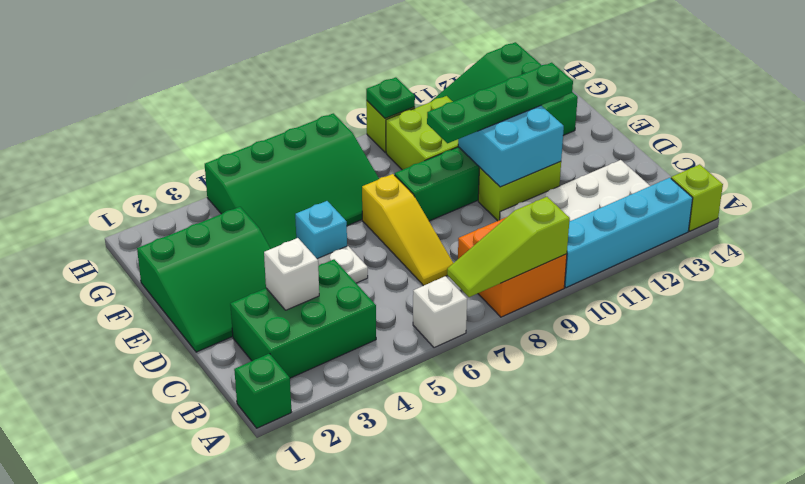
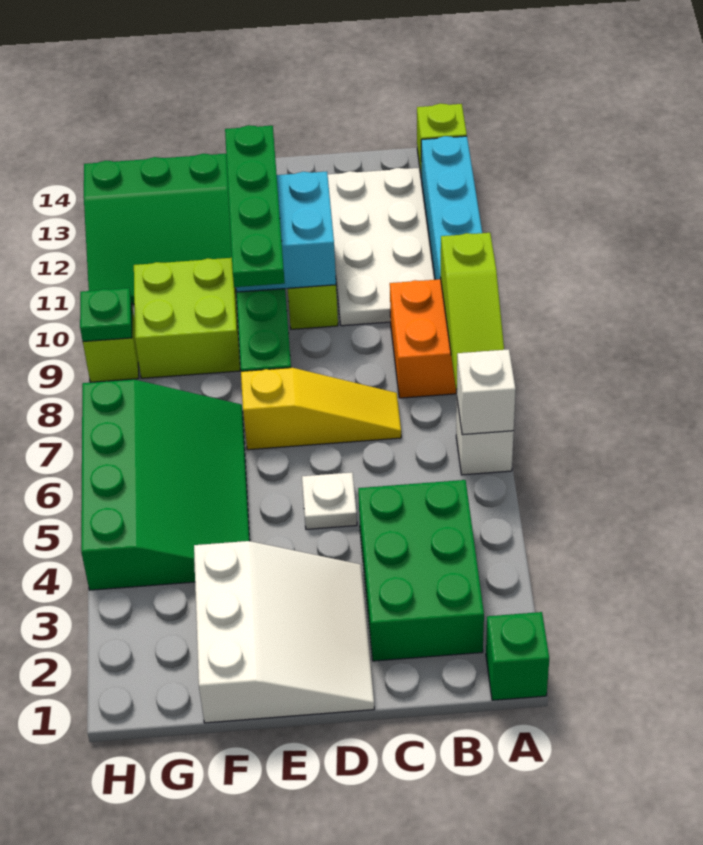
white brick C3 level 2 -> white brick A6 level 2
green slope D1:F3 level 1 top F -> white slope D1:F3 level 1 top F
cyan brick E5 level 1 -> none

